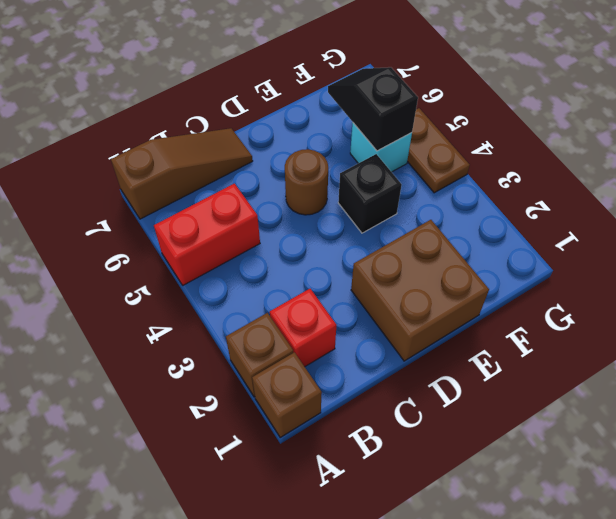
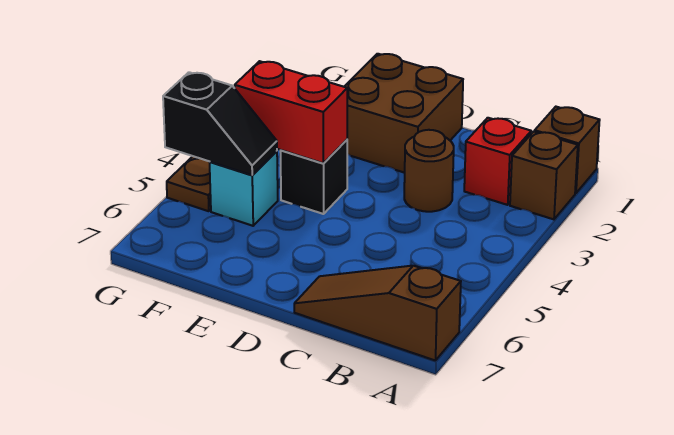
red brick A5:B5 level 1 -> red brick E4:F4 level 2
brown round brick D5 level 1 -> brown round brick C3 level 1
black slope F5:F6 level 2 top 5 -> black slope F5:G5 level 2 top G

